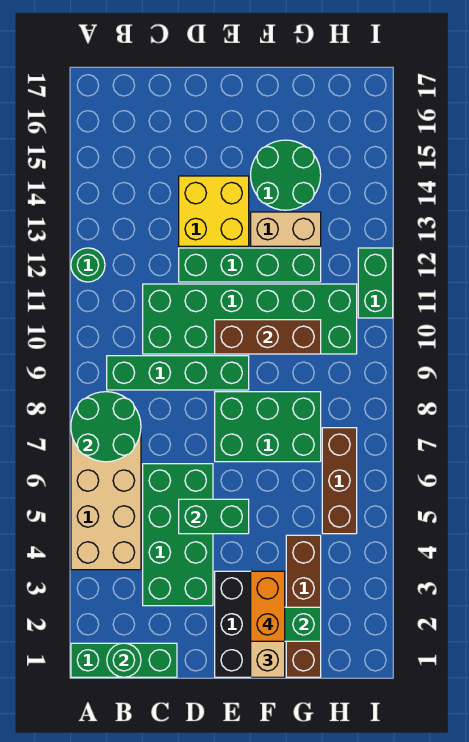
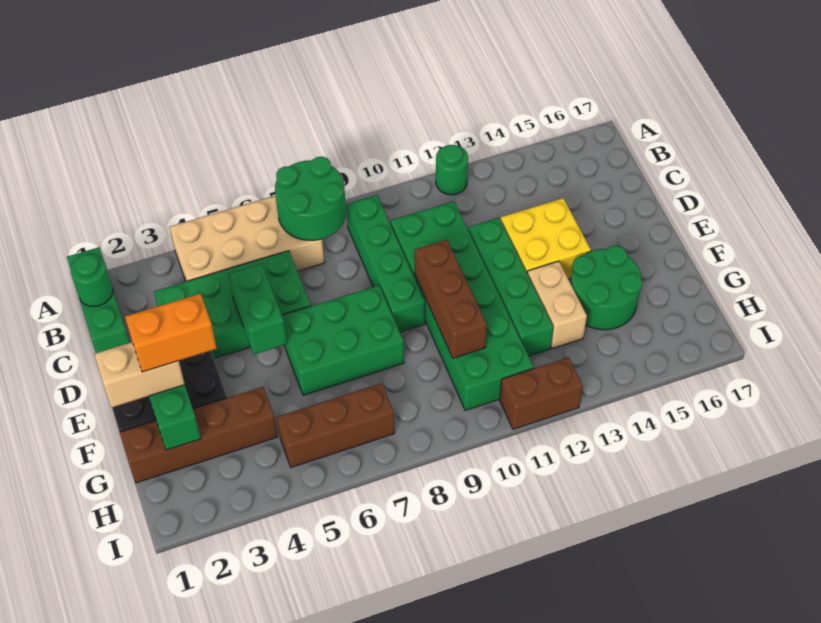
green brick E7:G8 level 1 -> green brick E6:F8 level 1
green brick I11:I12 level 1 -> brown brick I11:I12 level 1

